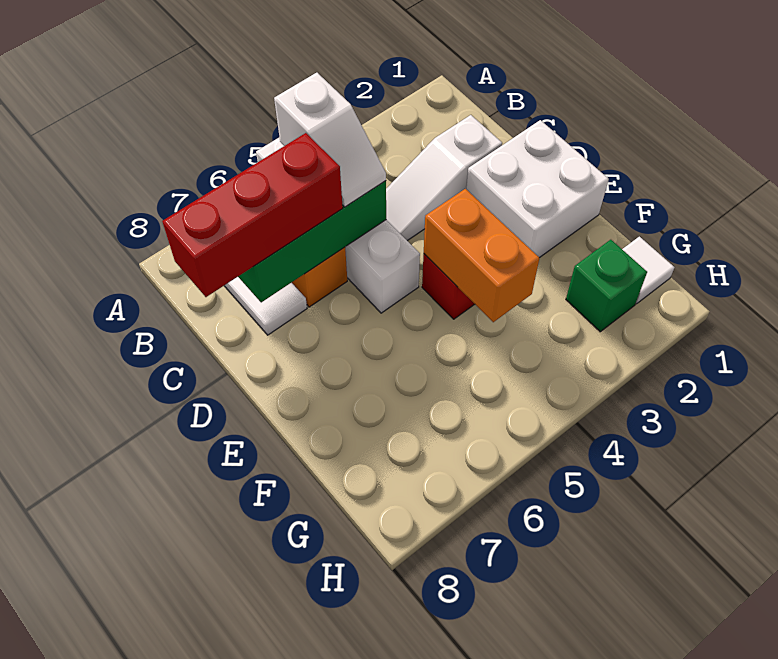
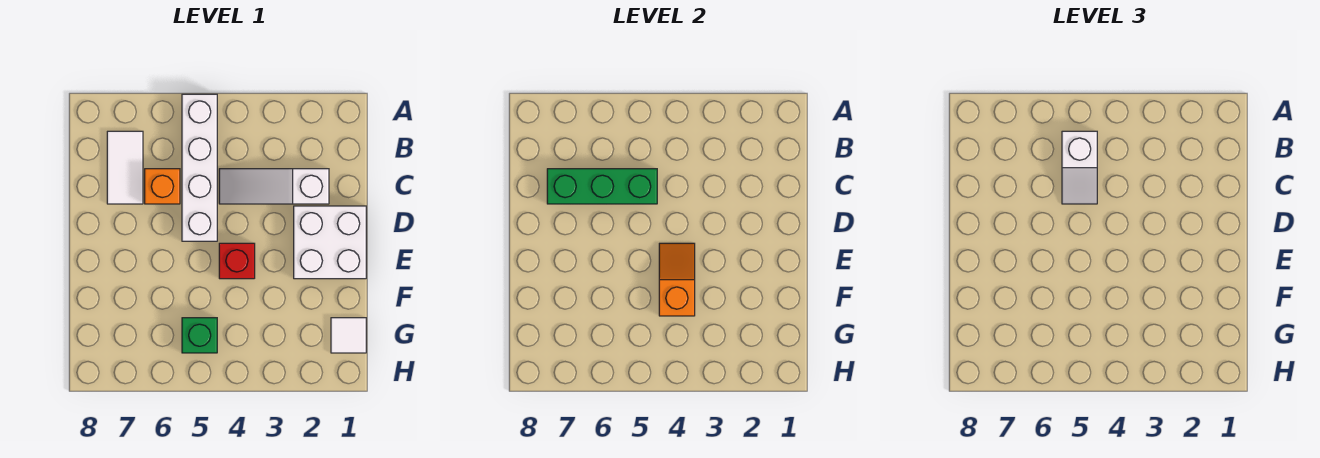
red brick C6:C8 level 3 -> none
orange brick E4:F4 level 2 -> orange slope E4:F4 level 2 top F
green brick G2 level 1 -> green brick G5 level 1

